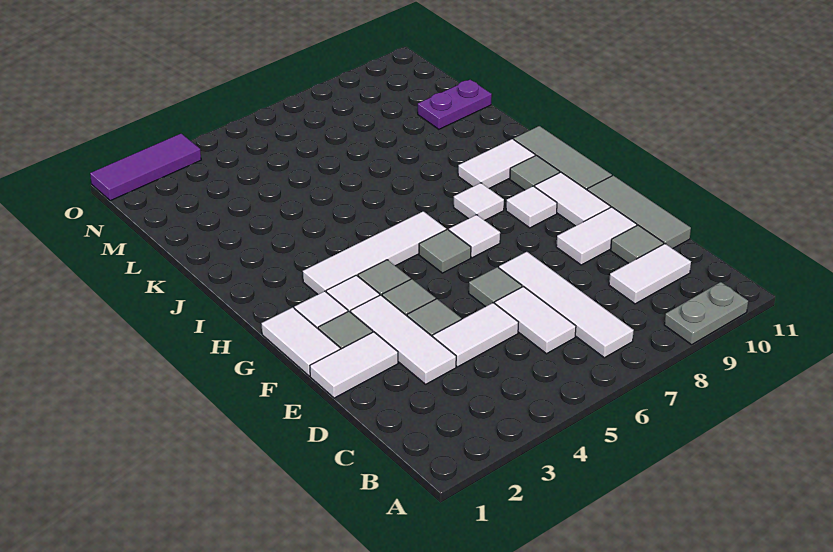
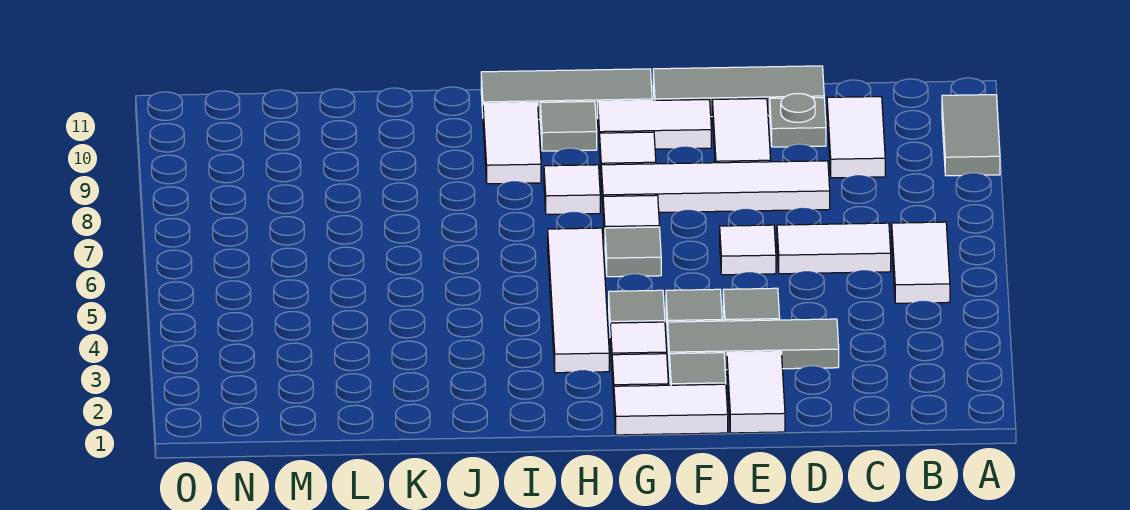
grey plate A9:A10 level 1 -> grey tile A9:A10 level 1
white tile B7:E7 level 1 -> white tile D8:G8 level 1
white tile D3:F3 level 1 -> grey tile D3:F3 level 1
white tile D4:D5 level 1 -> white tile B5:B6 level 1
grey tile D10 level 1 -> grey plate D10 level 1
grey tile E6 level 1 -> white tile E6 level 1
purple plate L10:L11 level 1 -> none
purple tile O1:O3 level 1 -> none

